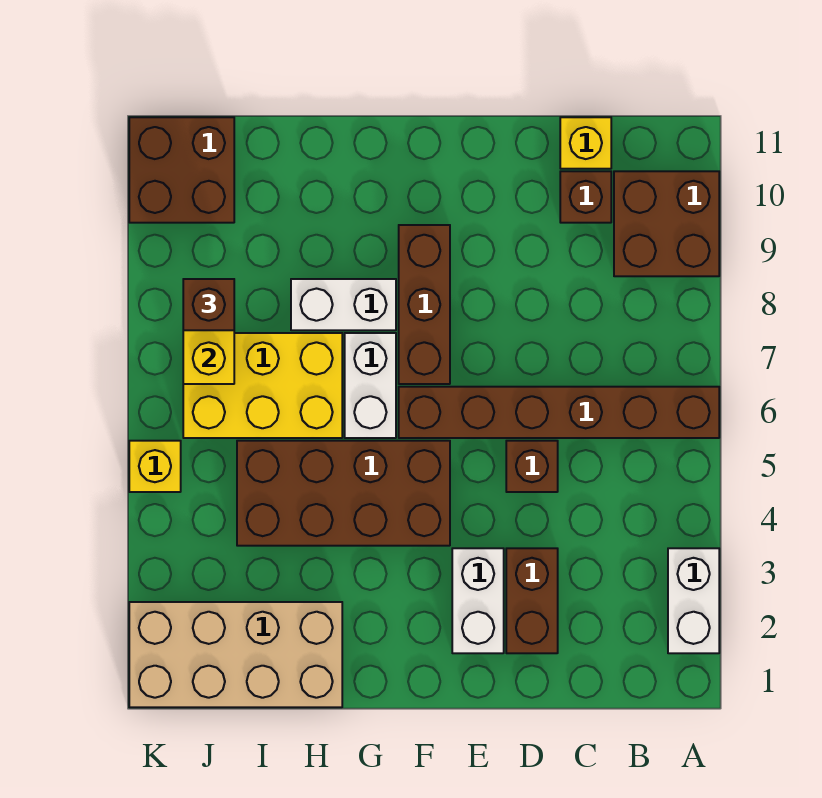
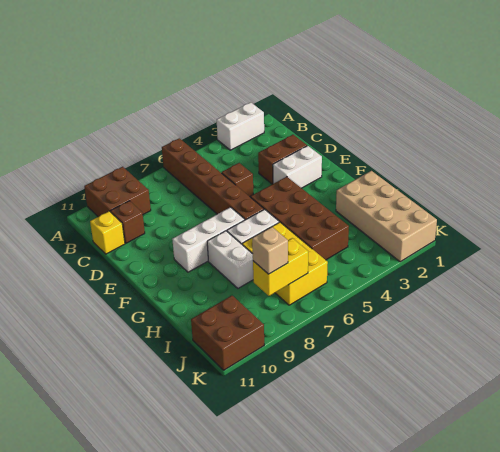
brown brick F7:F9 level 1 -> white brick F7:F9 level 1
brown brick J8 level 3 -> tan brick J8 level 3
yellow brick K5 level 1 -> none

